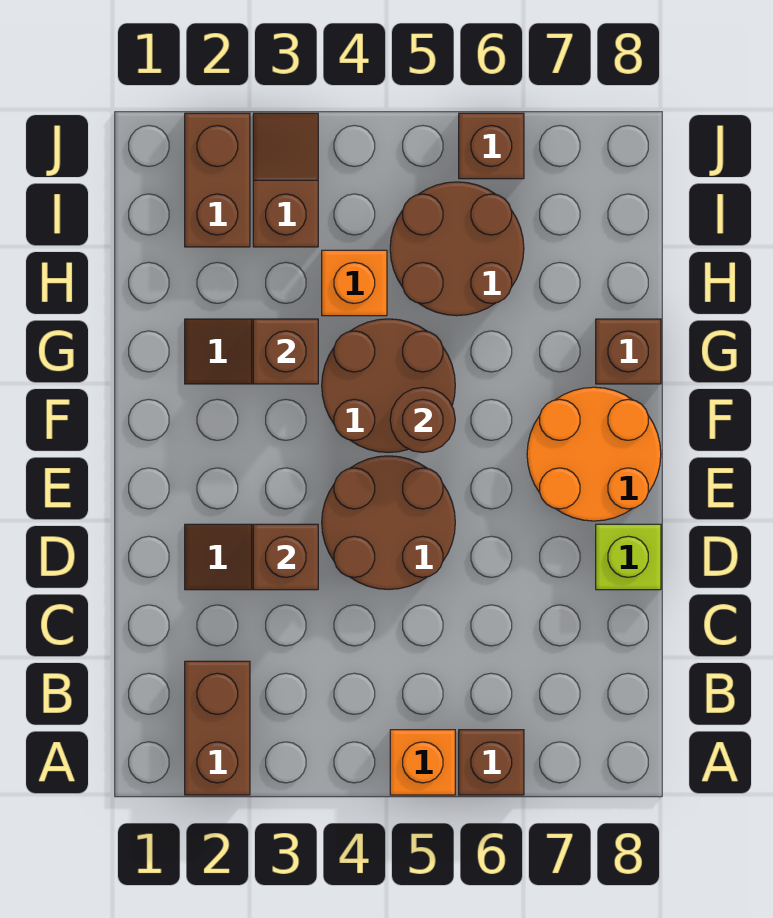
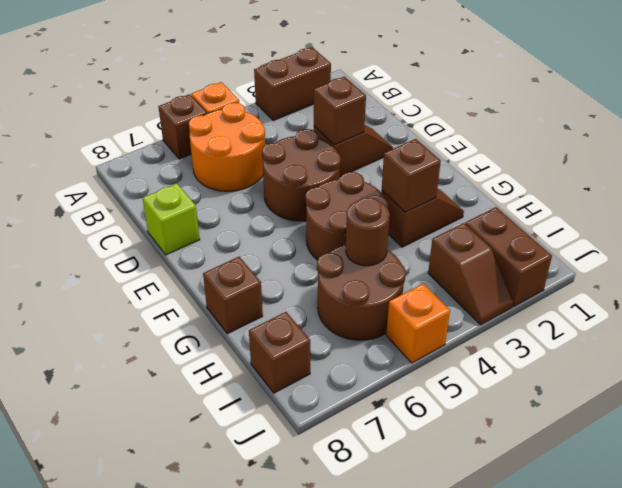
brown brick A2:B2 level 1 -> brown brick A2:A3 level 1
orange round brick E7:F8 level 1 -> orange round brick B5:C6 level 1
brown round brick F5 level 2 -> brown round brick H5 level 2
orange brick H4 level 1 -> orange brick J5 level 1
brown brick J6 level 1 -> brown brick I8 level 1

